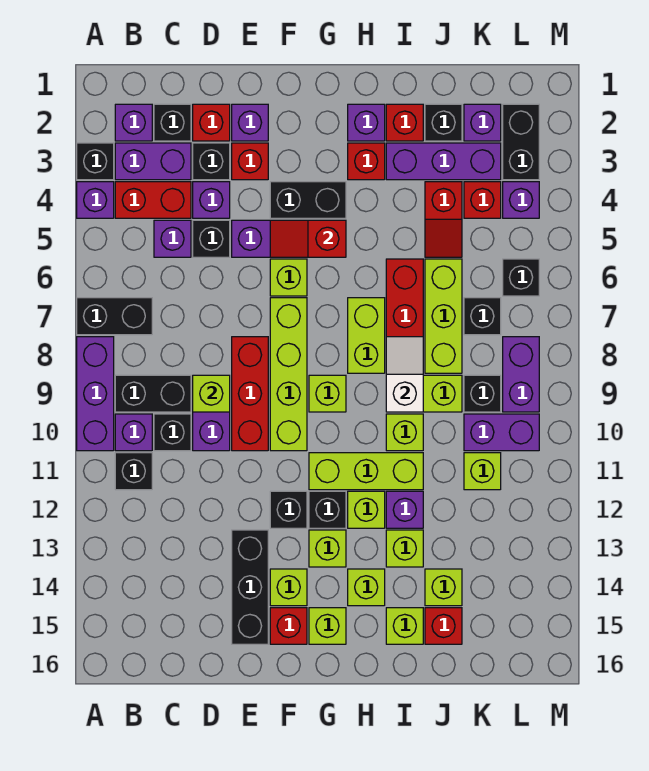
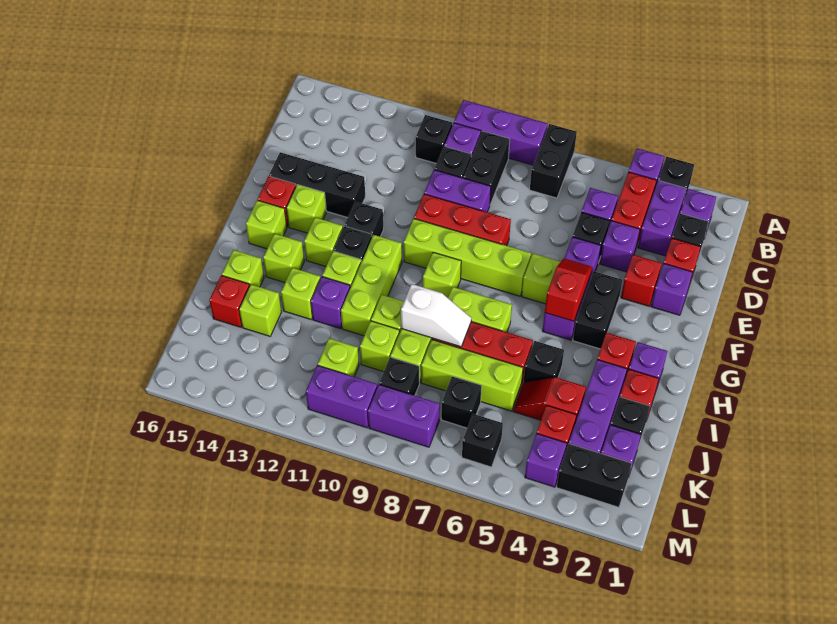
black brick D3 level 1 -> black brick I5 level 1
lime brick D9 level 2 -> lime brick J10 level 1
purple brick K10:L10 level 1 -> purple brick L10:L11 level 1

